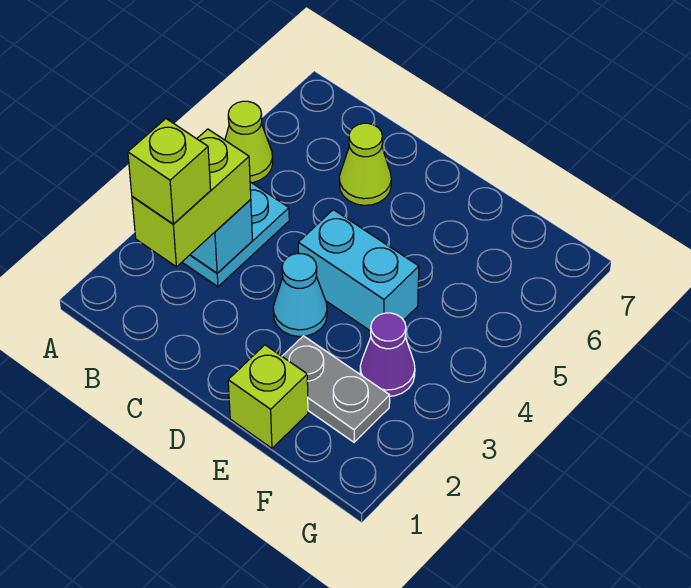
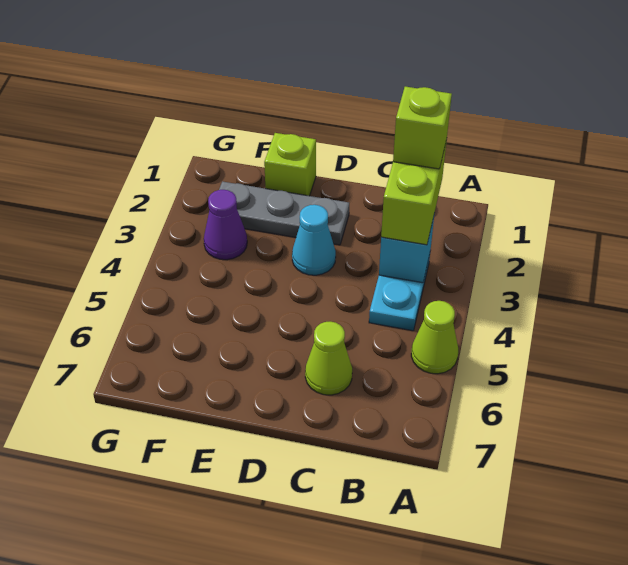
cyan brick D4:E4 level 1 -> none
grey plate E2:F2 level 1 -> grey plate D2:F2 level 1

